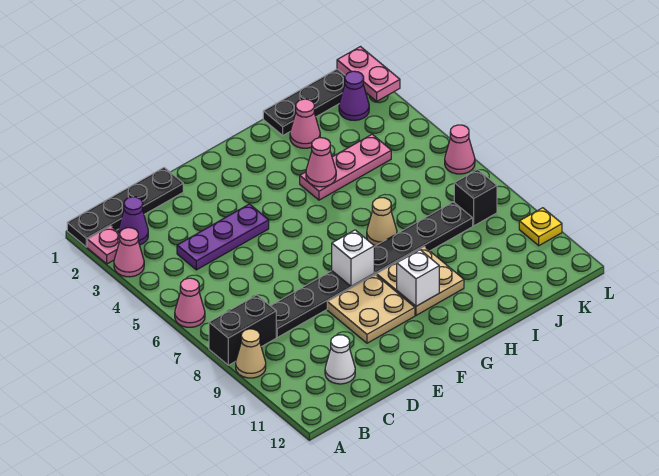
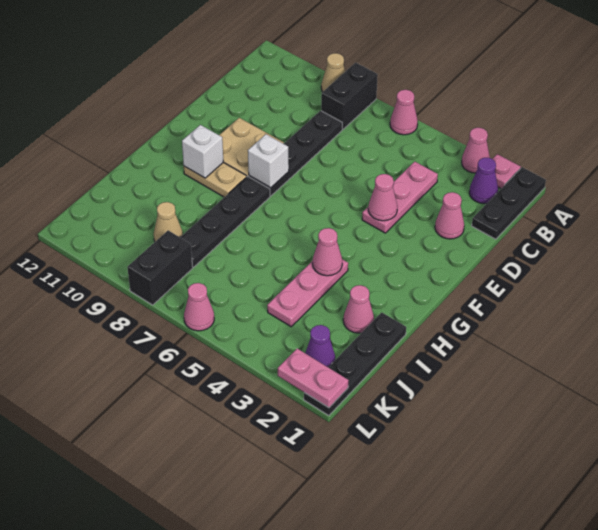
black plate A1:D1 level 1 -> black plate A1:C1 level 1
purple plate C4:E4 level 1 -> pink plate C4:E4 level 1
white cone C11 level 1 -> none
none -> pink cone D2 level 1
none -> pink cone E4 level 2
tan plate G9:H10 level 1 -> tan plate G9:G10 level 1
tan cone H7 level 1 -> tan cone J9 level 1
black brick K8 level 1 -> black brick K8:L8 level 1
yellow plate L10 level 1 -> none

